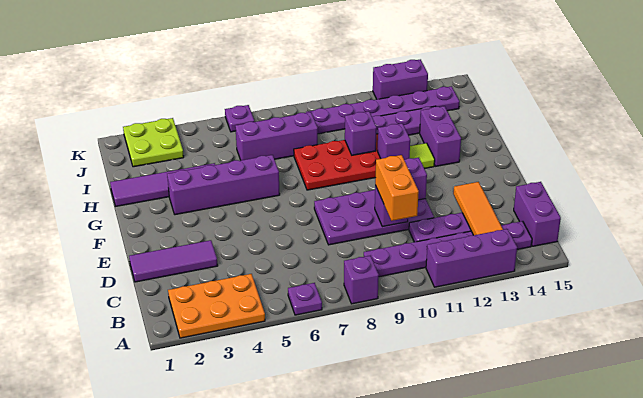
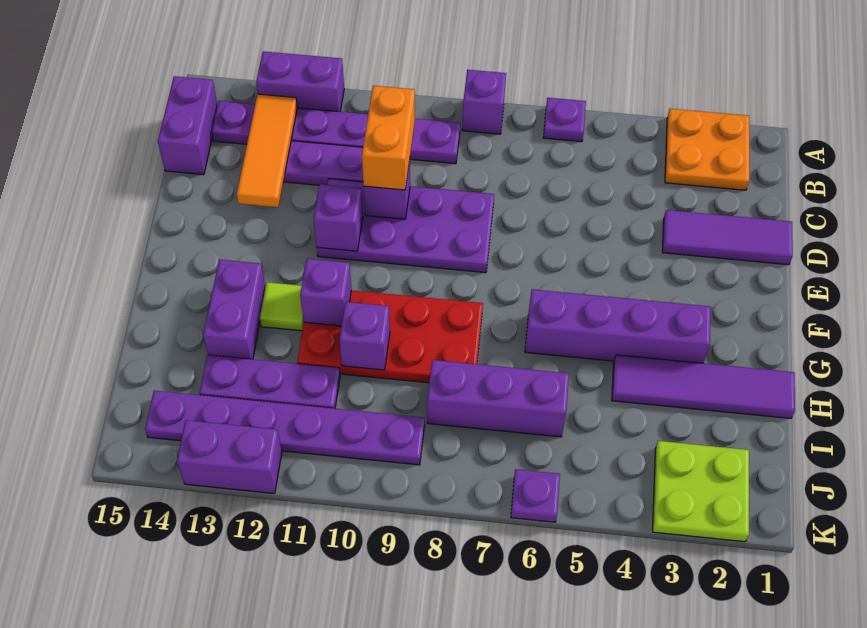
orange plate A2:B4 level 1 -> orange plate A2:B3 level 1
purple brick A11:A13 level 1 -> purple brick A12:A13 level 1

